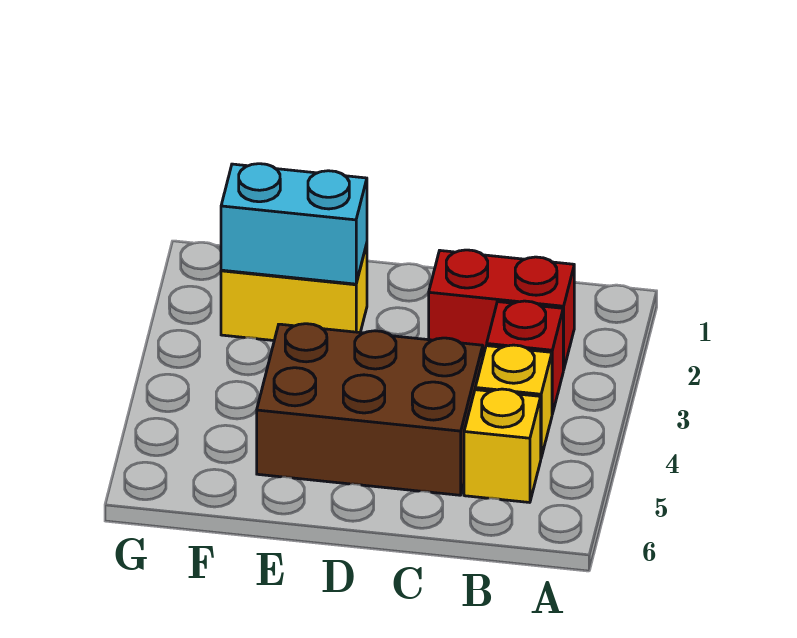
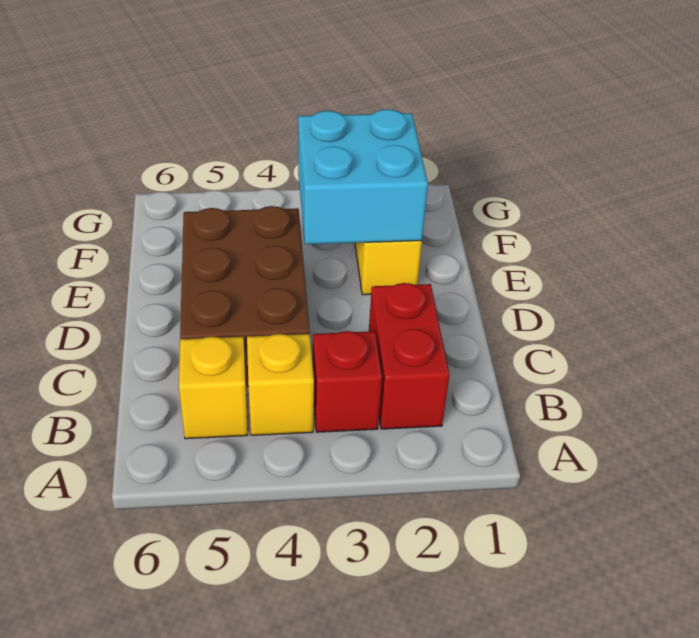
cyan brick E2:F2 level 2 -> cyan brick E2:F3 level 2

